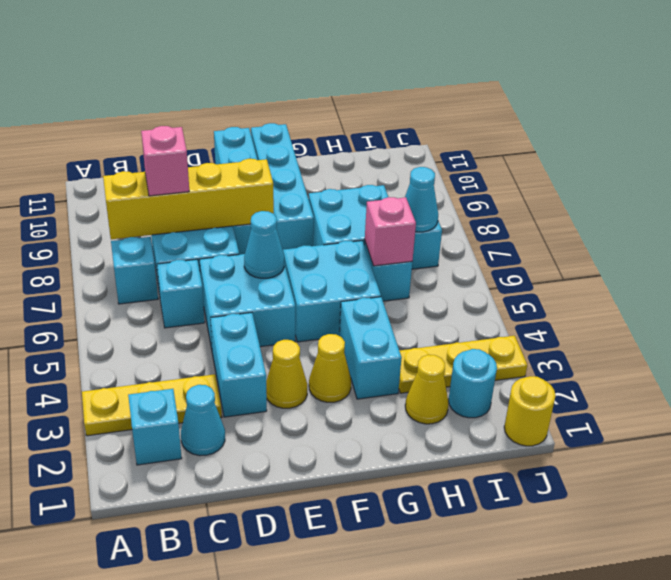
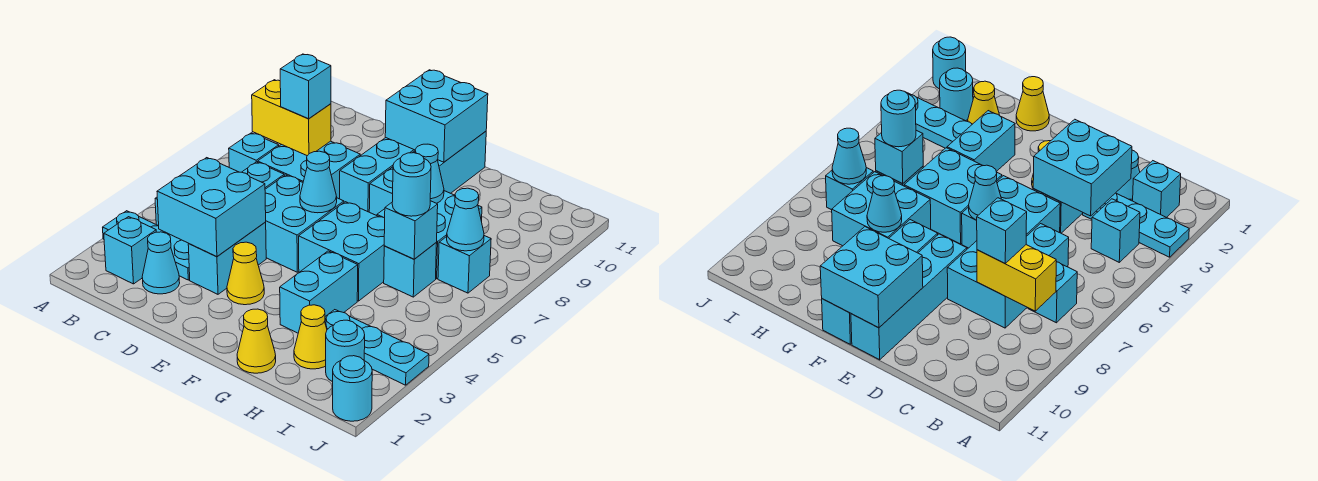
yellow plate A3:C3 level 1 -> cyan plate A3:C3 level 1
none -> cyan brick B4 level 1
yellow brick B8:E8 level 2 -> yellow brick B8:C8 level 2
none -> cyan brick C3:D4 level 2
pink brick C8 level 3 -> cyan brick C8 level 3
none -> cyan brick E10:F11 level 2
yellow cone F3 level 1 -> yellow cone G1 level 1
none -> cyan cone G8 level 2
yellow plate H3:J3 level 1 -> cyan plate H3:J3 level 1
pink brick H6 level 2 -> cyan brick H6 level 2
none -> cyan round brick H6 level 3
yellow round brick J1 level 1 -> cyan round brick J1 level 1

